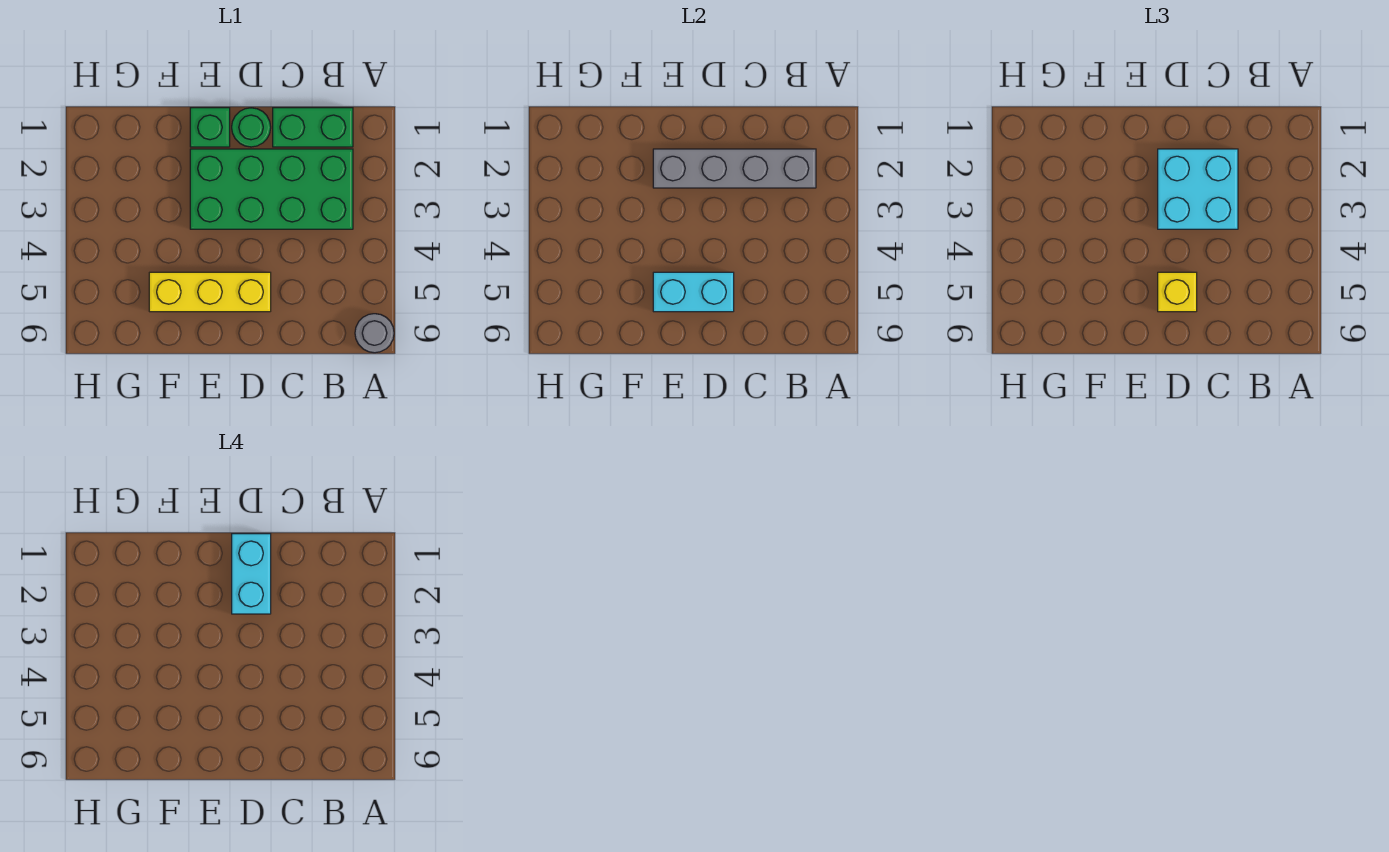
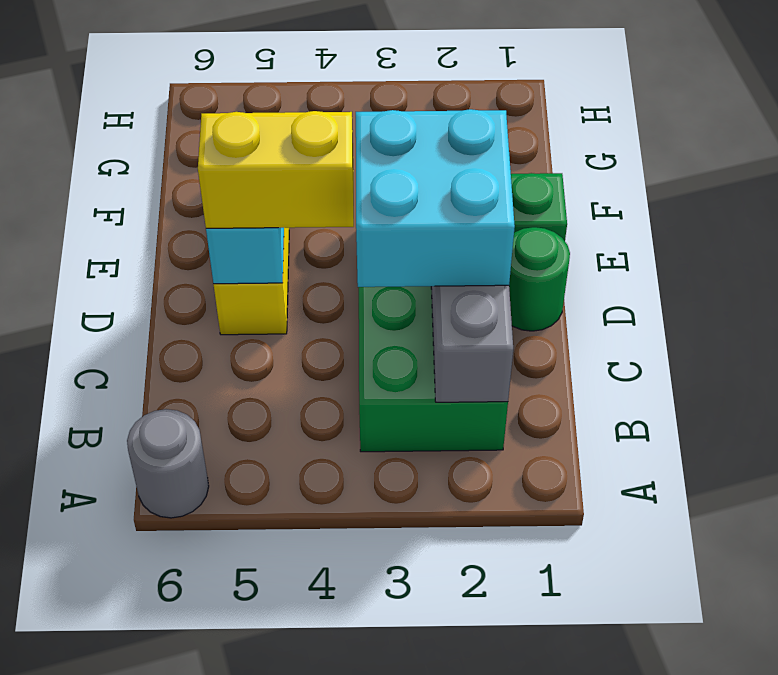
green brick B1:C1 level 1 -> none
cyan brick D1:D2 level 4 -> none
yellow brick D5 level 3 -> yellow brick D4:D5 level 3

